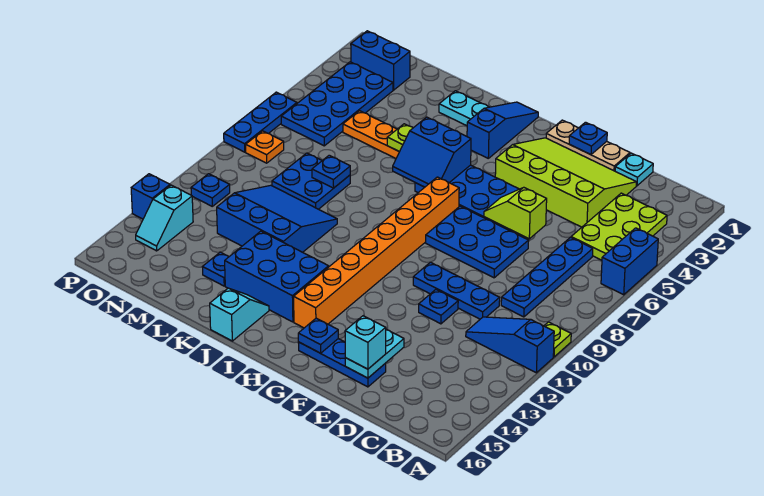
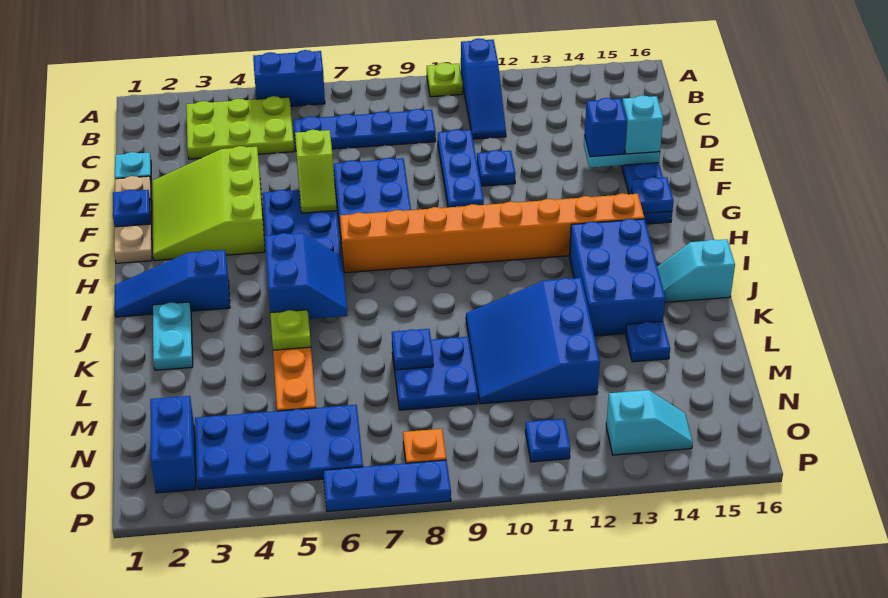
lime slope D2:G4 level 1 top 4 -> lime slope E2:G4 level 1 top 4
blue brick P13 level 1 -> blue brick E14 level 3

